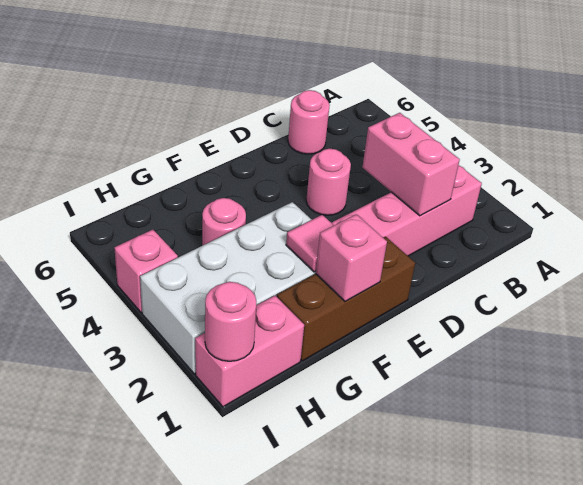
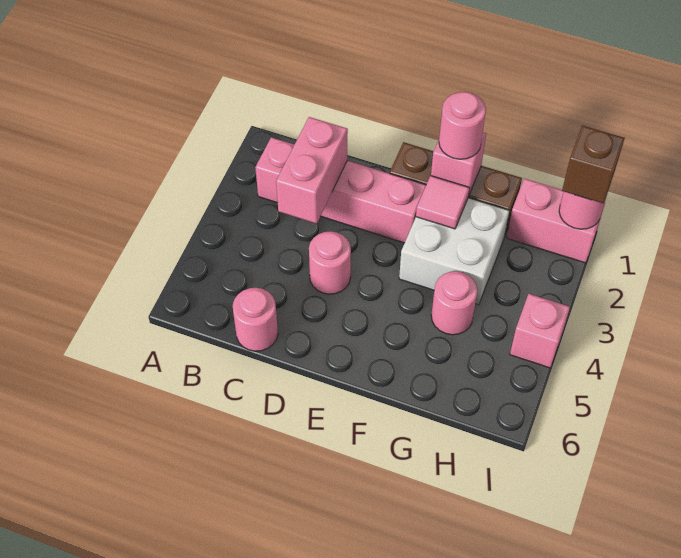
none -> pink round brick F1 level 3
white brick F2:I3 level 1 -> white brick F2:G3 level 1
none -> brown brick I1 level 3

